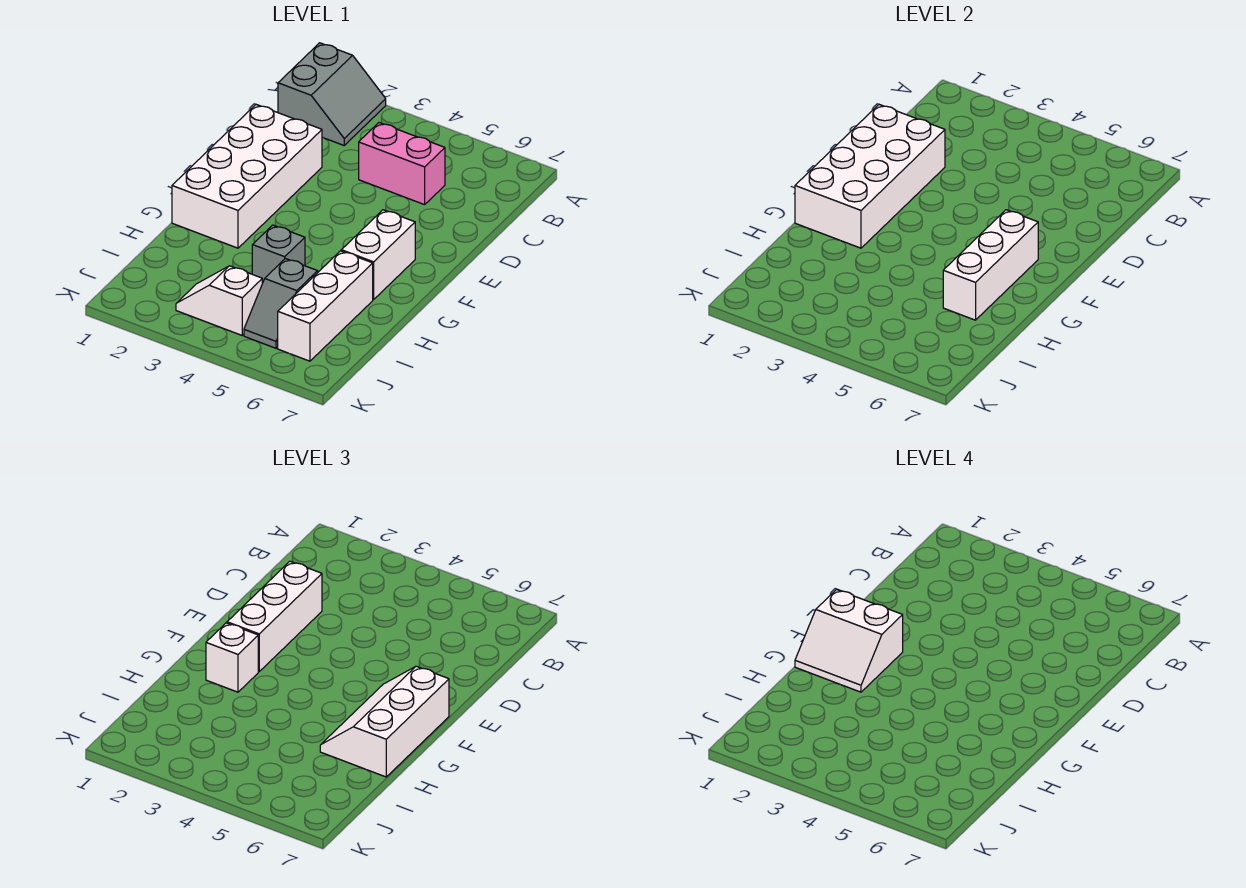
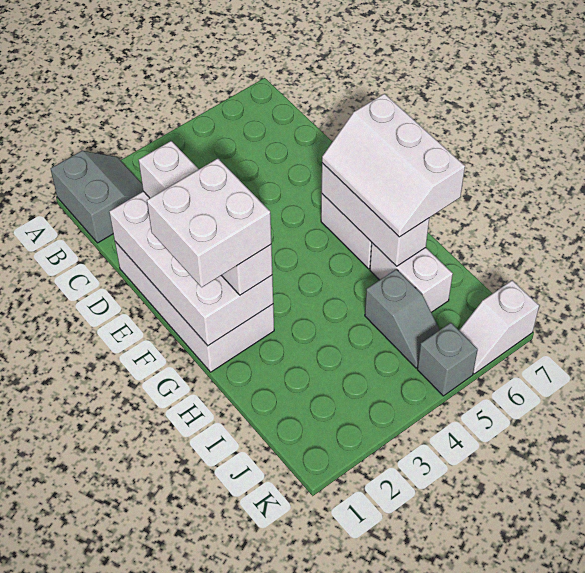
pink brick C4:C5 level 1 -> none
white slope F1:G2 level 4 top F -> white brick F1:G2 level 4
grey brick H4 level 1 -> grey brick K5 level 1
white brick H6:J6 level 1 -> white brick H6:I6 level 1
white slope J3:J4 level 1 top 4 -> white slope K6:K7 level 1 top 7

